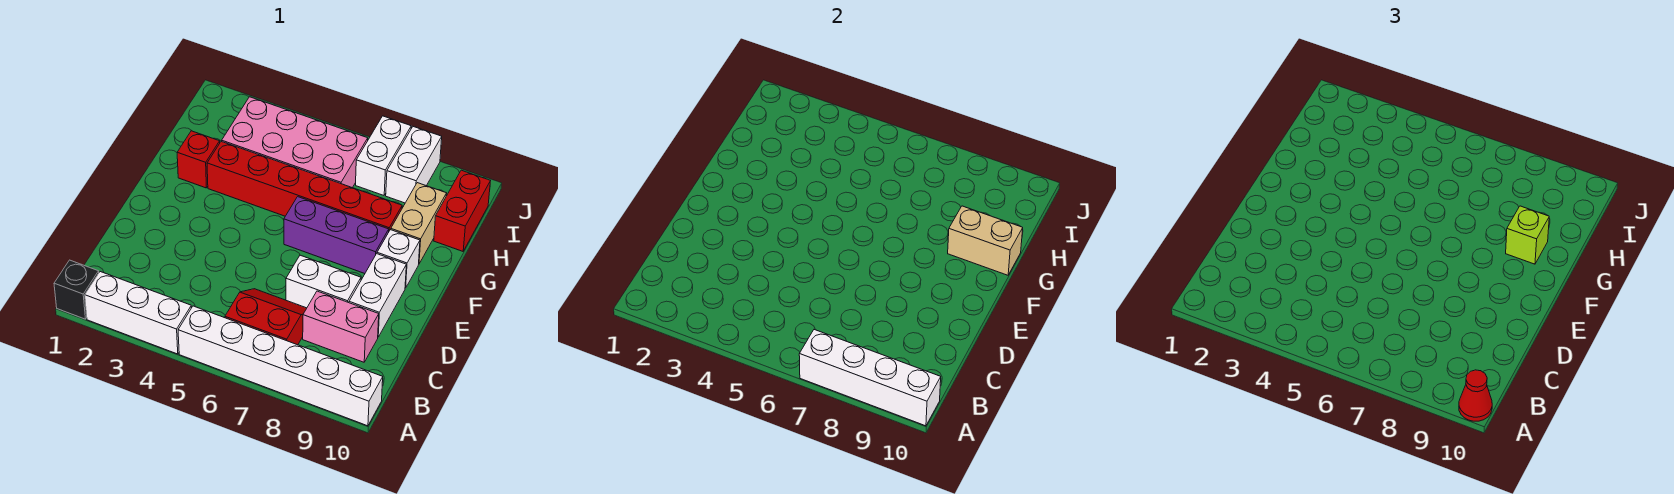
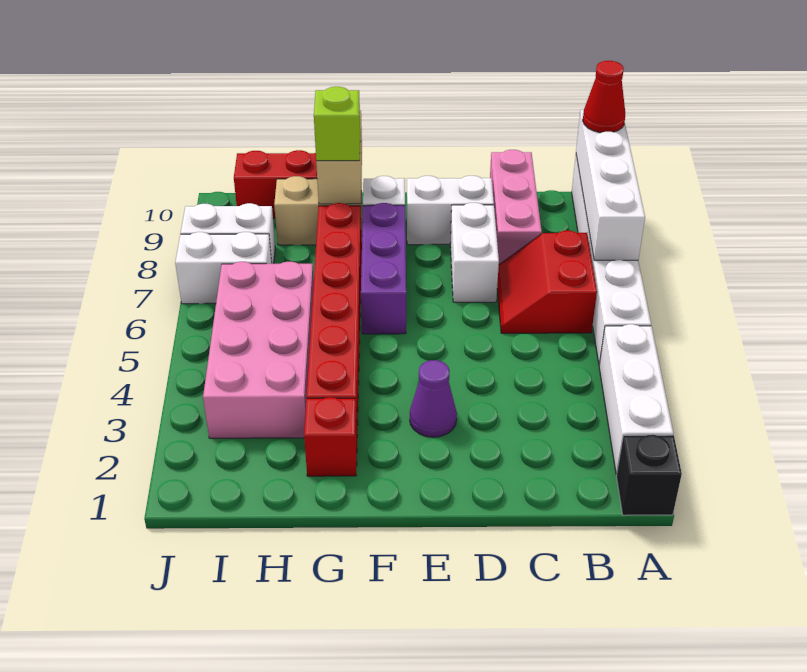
pink brick C8:C9 level 1 -> pink brick C8:C10 level 1
none -> purple cone E3 level 1

